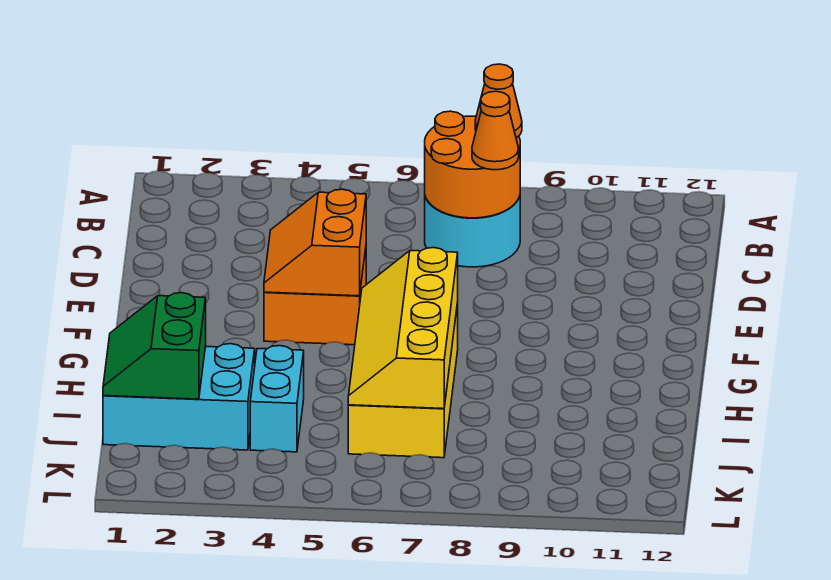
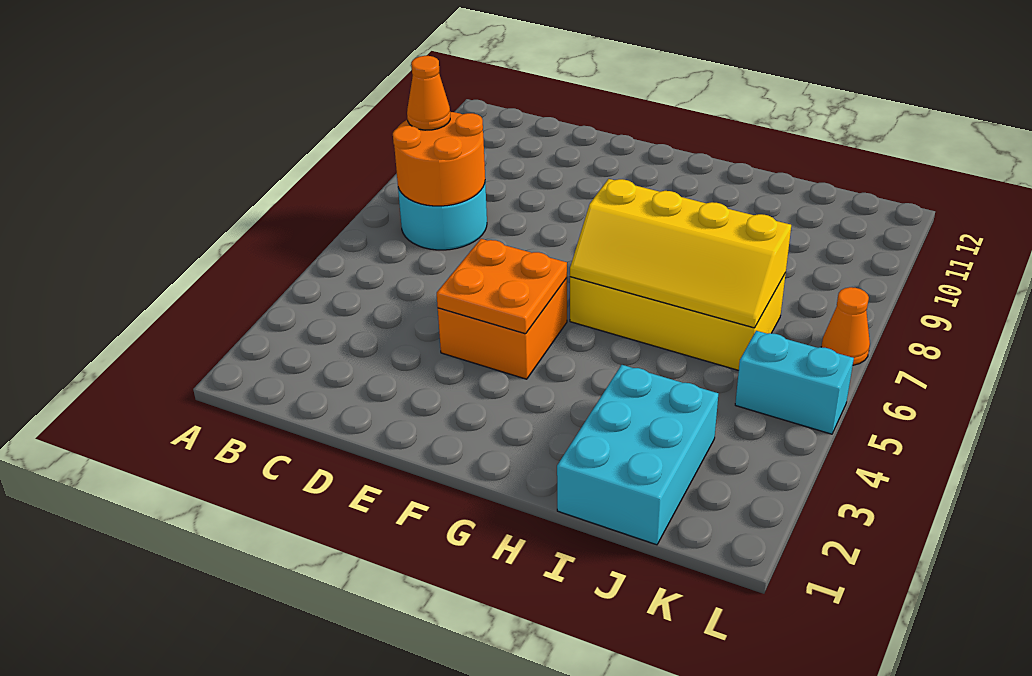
orange cone C8 level 3 -> orange cone L7 level 1
orange slope E4:F5 level 2 top 5 -> orange plate E4:F5 level 2
green slope I1:J2 level 2 top 2 -> none
cyan brick I4:J4 level 1 -> cyan brick K5:L5 level 1

